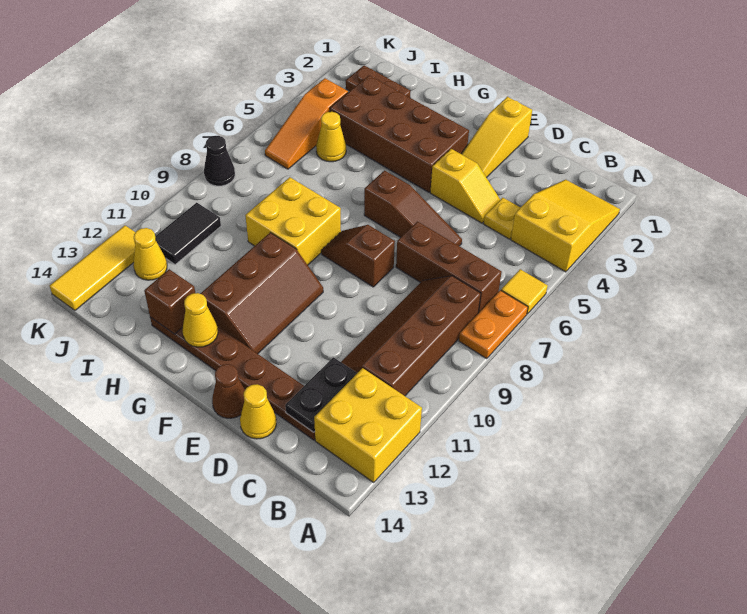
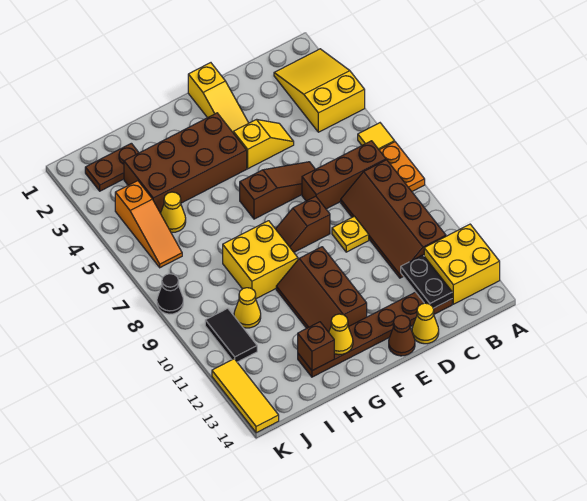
yellow plate C4 level 1 -> yellow plate D9 level 1
brown slope F10:G12 level 1 top G -> brown slope F10:G12 level 1 top F
yellow cone J12 level 1 -> yellow cone I10 level 1

